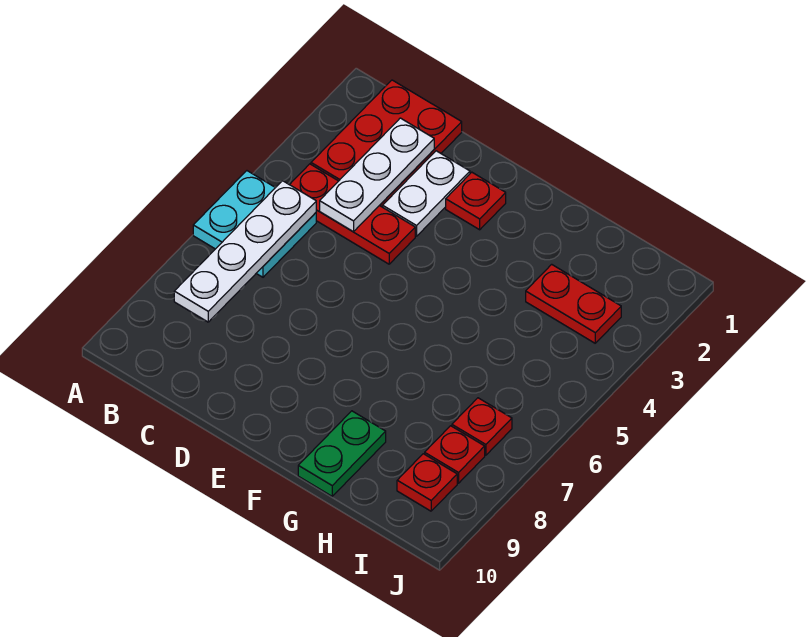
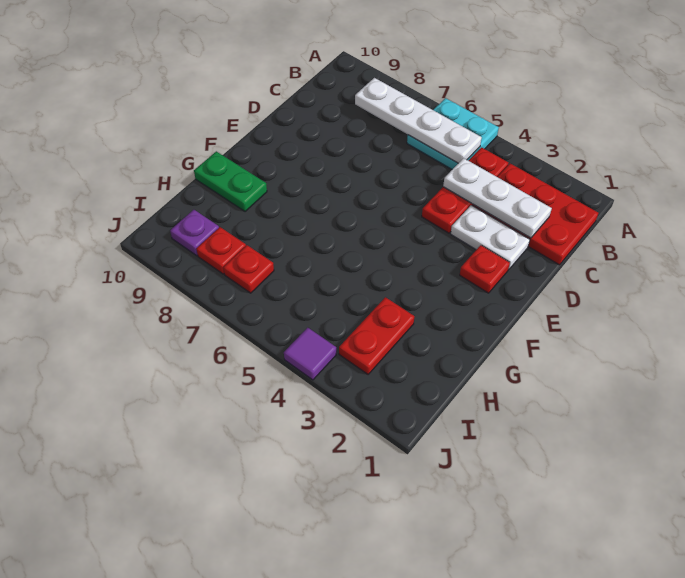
red plate I9 level 1 -> purple plate I9 level 1
none -> purple tile J4 level 1

